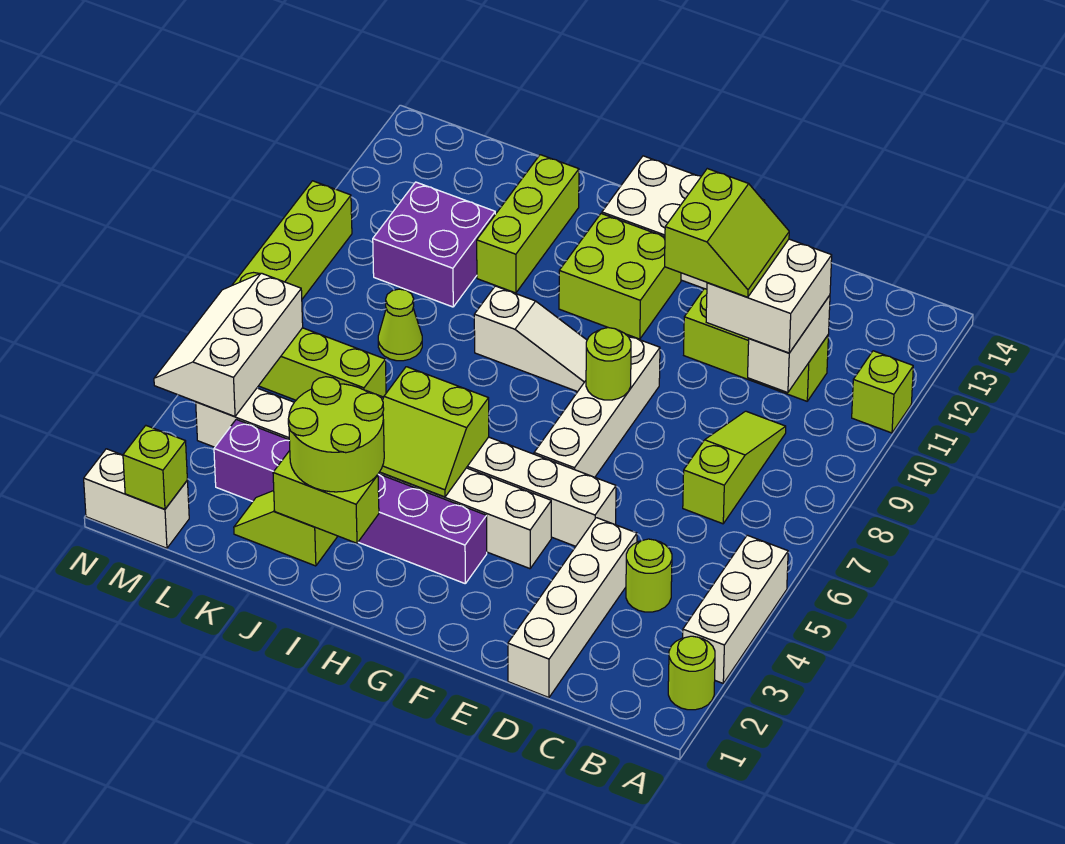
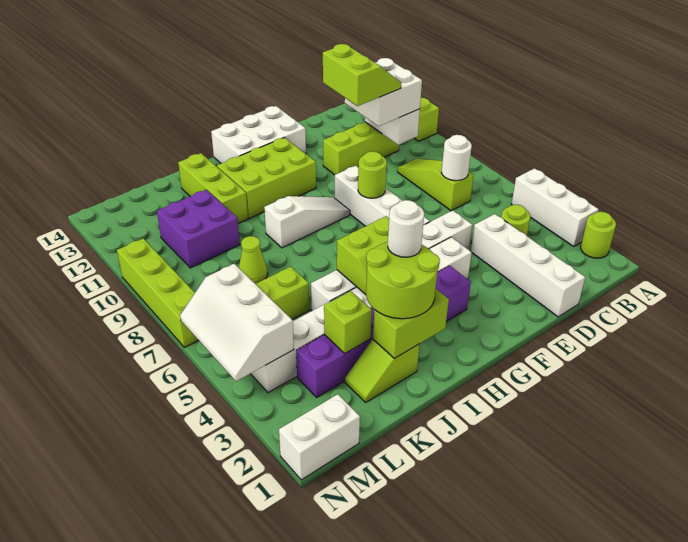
none -> white round brick C7 level 2
lime brick G11:H12 level 1 -> lime brick G11:I12 level 1
none -> white round brick I3 level 4
lime brick M1 level 2 -> lime brick K3 level 2

